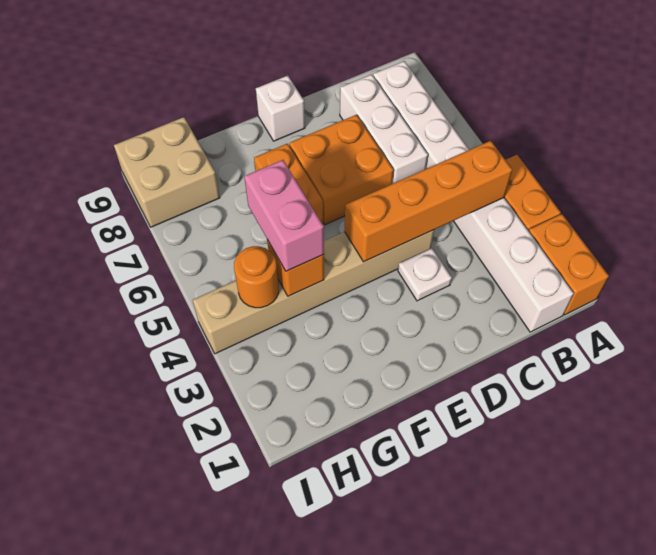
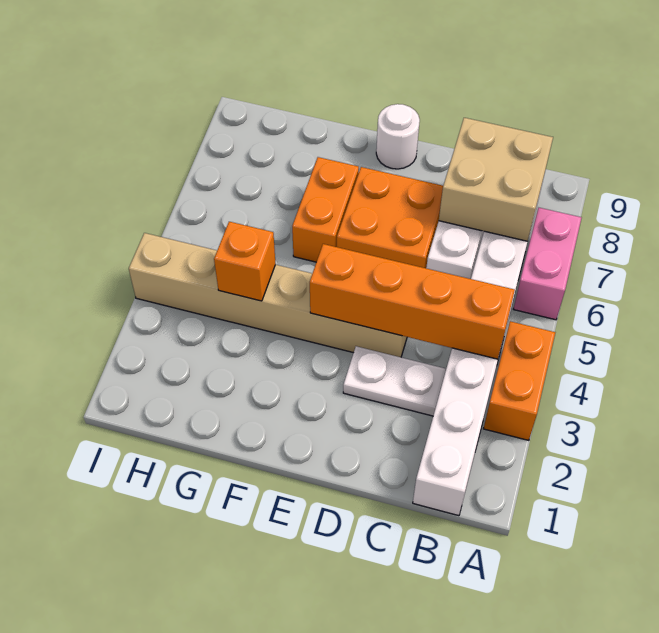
orange brick A1:A2 level 1 -> none
white plate D3 level 1 -> white plate C3:D3 level 1
white brick E9 level 1 -> white round brick E9 level 1
pink brick G4:G5 level 3 -> pink brick A6:A7 level 1
orange round brick H4 level 2 -> none
tan brick H8:I9 level 1 -> tan brick B7:C8 level 2

